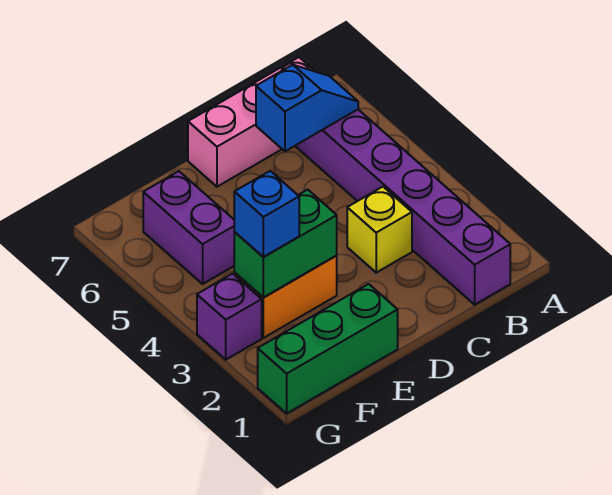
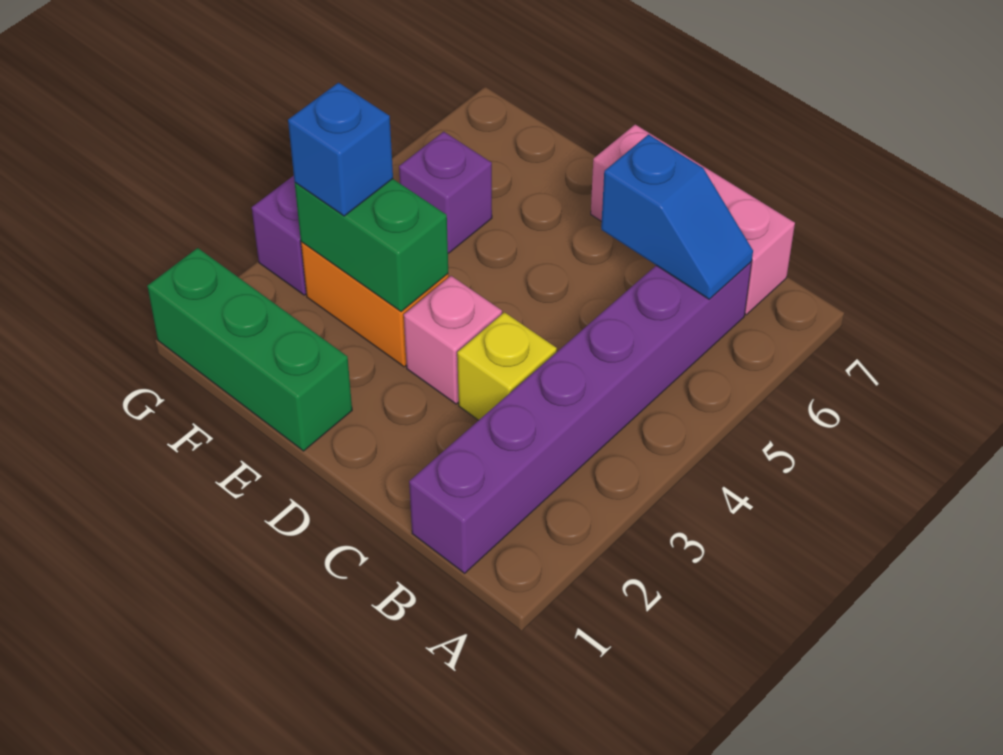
none -> pink brick D3 level 1
purple brick F5:F6 level 1 -> purple brick F5 level 1

